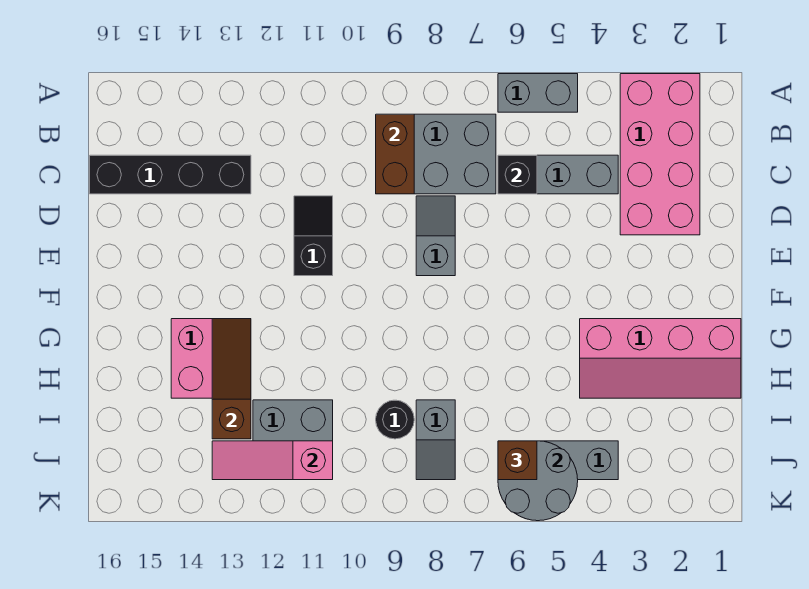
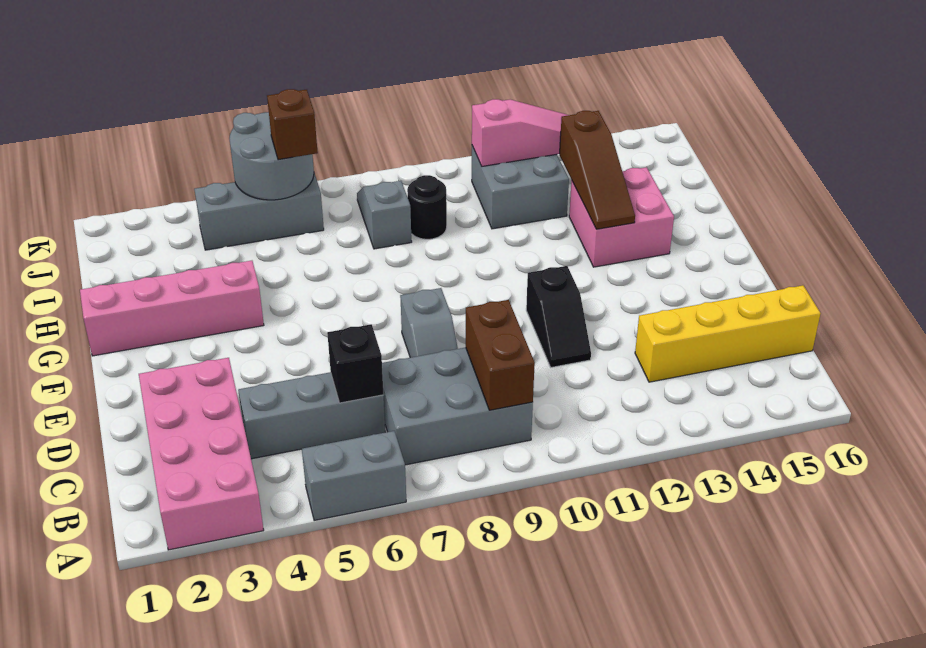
black brick C13:C16 level 1 -> yellow brick C13:C16 level 1

